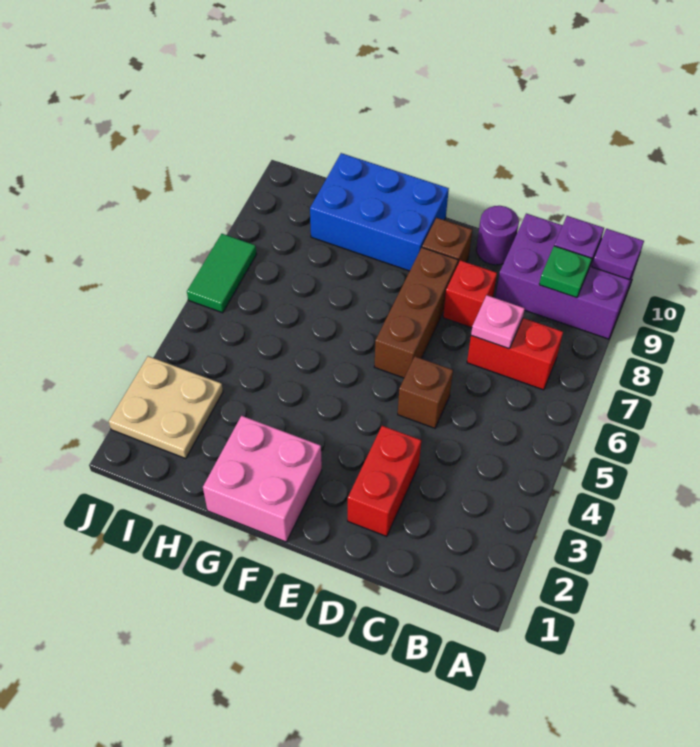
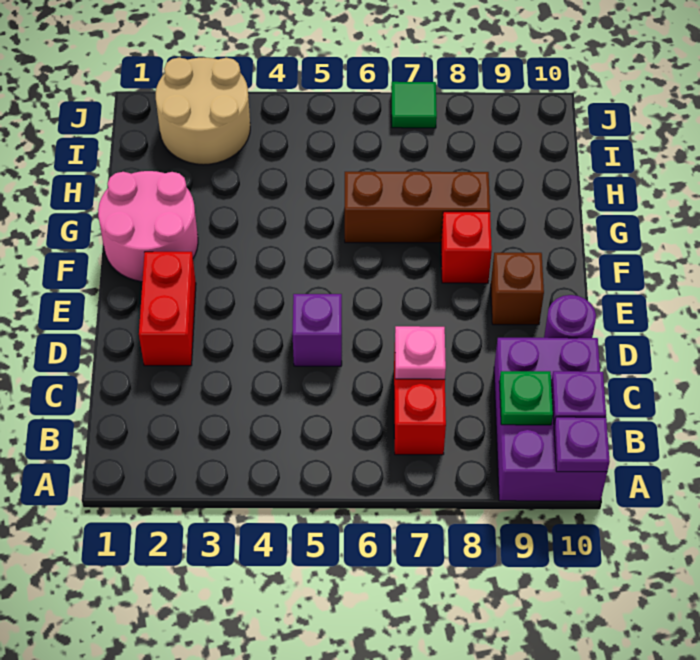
red brick D2:D3 level 1 -> red brick D2:E2 level 1
brown brick D5 level 1 -> purple brick D5 level 1
red brick D8 level 1 -> red brick F8 level 1
brown brick E6:E8 level 1 -> brown brick G6:G8 level 1
pink brick F1:G2 level 1 -> pink round brick F1:G2 level 1
blue brick F9:H10 level 1 -> none
tan plate I2:J3 level 1 -> tan round brick I2:J3 level 1
green tile J6:J7 level 1 -> green tile J7 level 1

